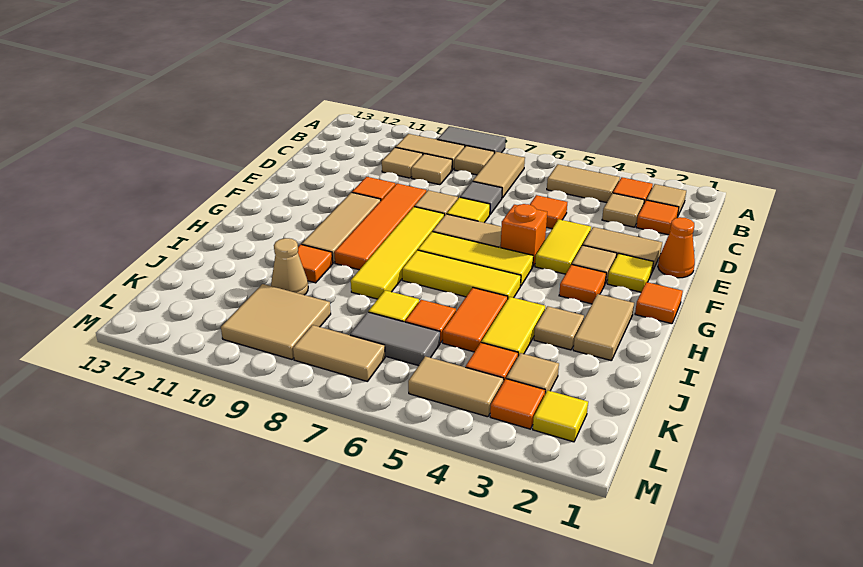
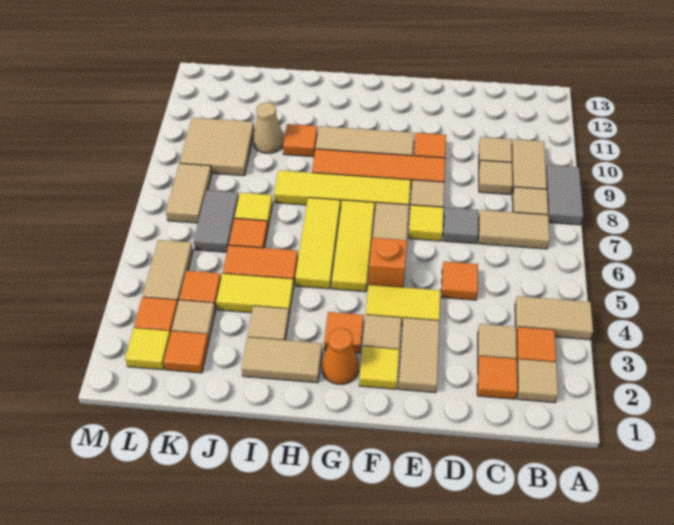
tan tile B4:B5 level 1 -> tan tile A4:B4 level 1
orange cone E1 level 1 -> orange cone G2 level 1
orange tile G1 level 1 -> orange tile K2 level 1

